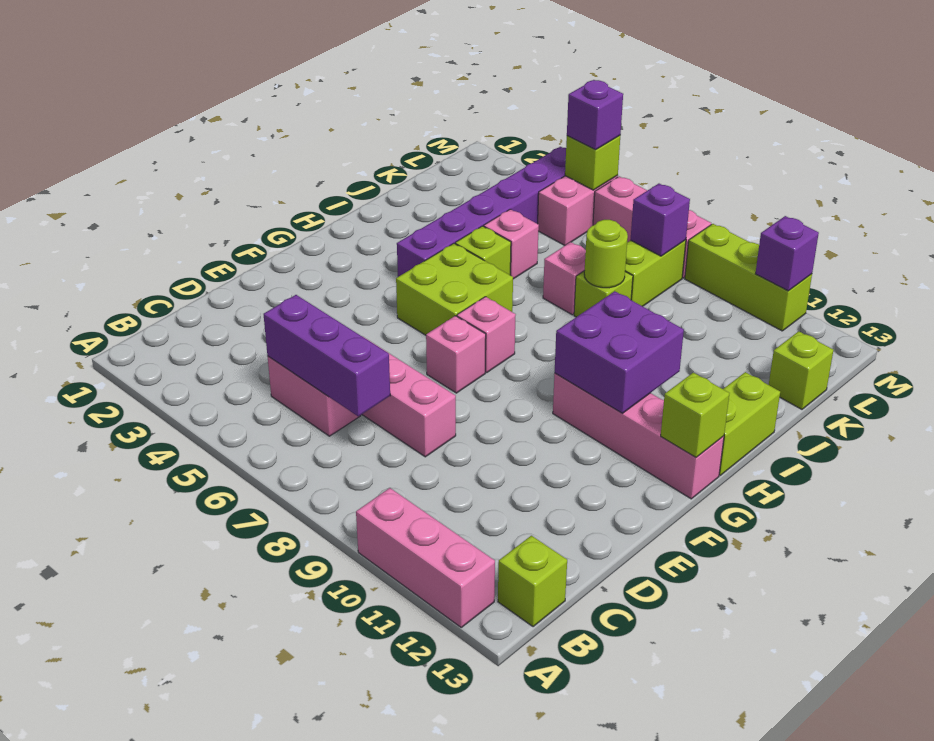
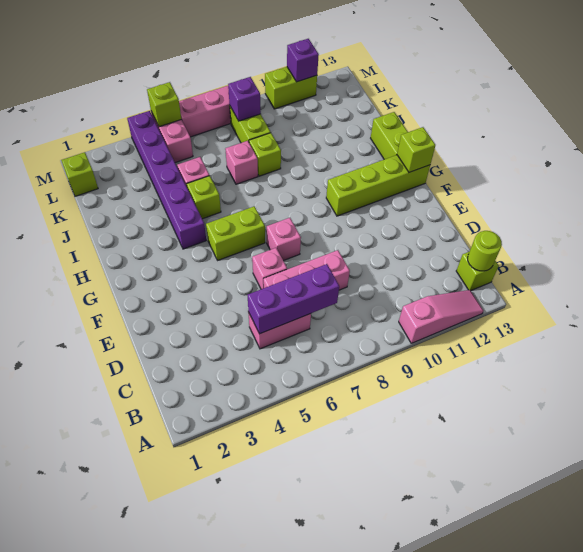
pink brick A10:A12 level 1 -> pink slope A10:A12 level 1 top 10
lime brick G5:H6 level 1 -> lime brick G5:G6 level 1
pink brick G7 level 1 -> pink brick E6 level 1
pink brick G10:G13 level 1 -> lime brick G10:G13 level 1
purple brick G10:H11 level 2 -> none
lime round brick J8 level 2 -> lime round brick B13 level 2
lime brick K13 level 1 -> lime brick L1 level 1
purple brick M5 level 3 -> none
lime brick M9:M11 level 1 -> lime brick M10:M11 level 1

